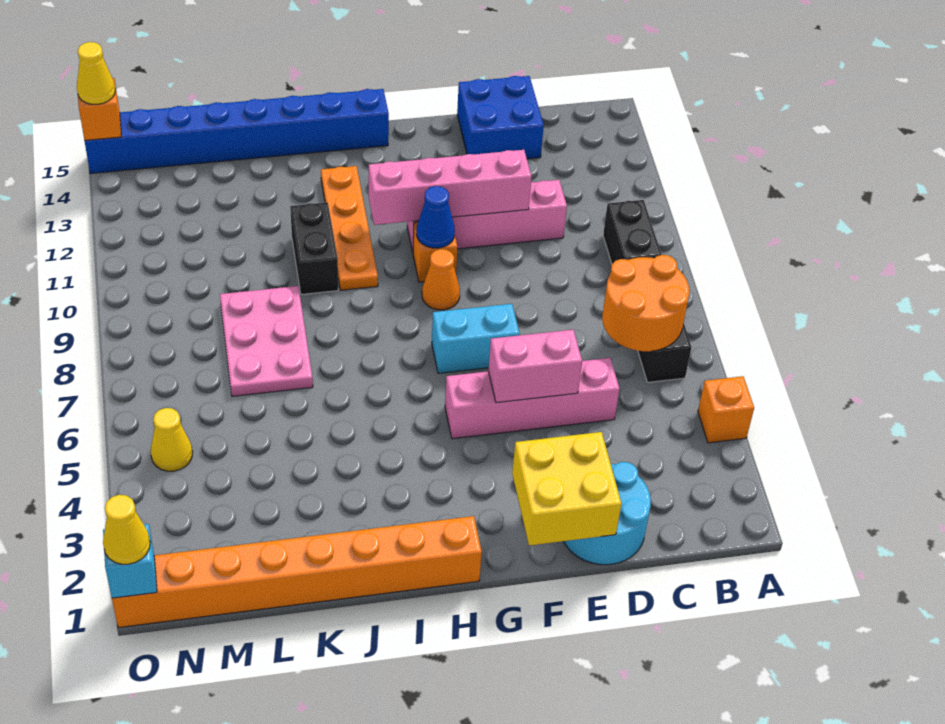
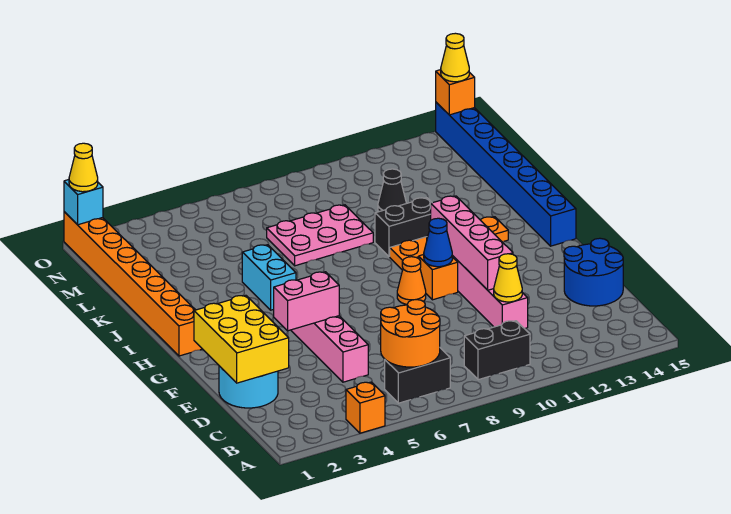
blue brick D14:E15 level 1 -> blue round brick D14:E15 level 1
yellow brick E1:F2 level 2 -> yellow brick D1:F2 level 2
pink brick E5:F5 level 2 -> pink brick F4:F5 level 2
cyan brick F7:G7 level 1 -> cyan brick I5:J5 level 1
none -> black cone L11 level 1
yellow cone N5 level 1 -> yellow cone D11 level 2

